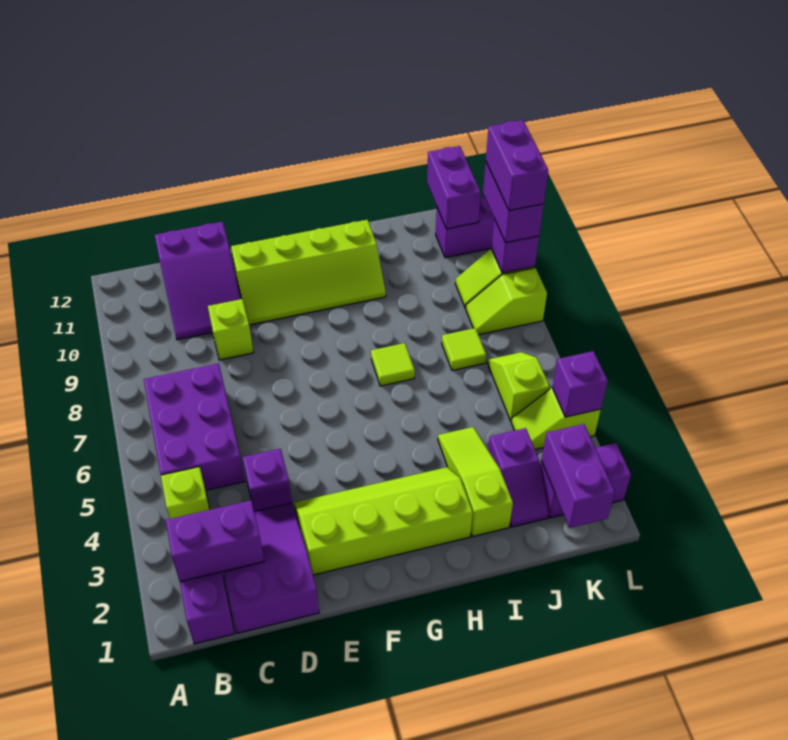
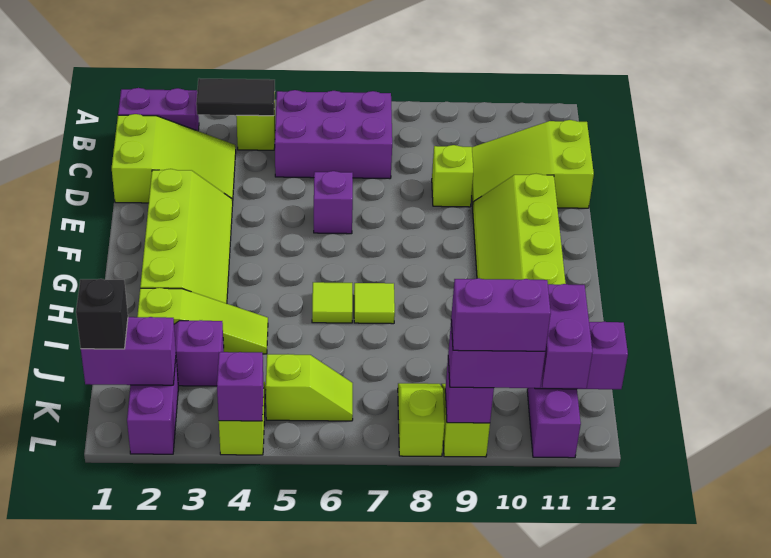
purple brick B2:C2 level 2 -> purple brick K11:L11 level 3
none -> black tile B3:B4 level 2
purple slope C1:D3 level 1 top 1 -> lime slope C1:D3 level 1 top 1
purple slope C10:D12 level 1 top 12 -> lime slope C10:D12 level 1 top 12
purple brick D4 level 1 -> purple brick E6 level 1
lime tile J7 level 1 -> lime tile H6 level 1
none -> black brick K1 level 3

